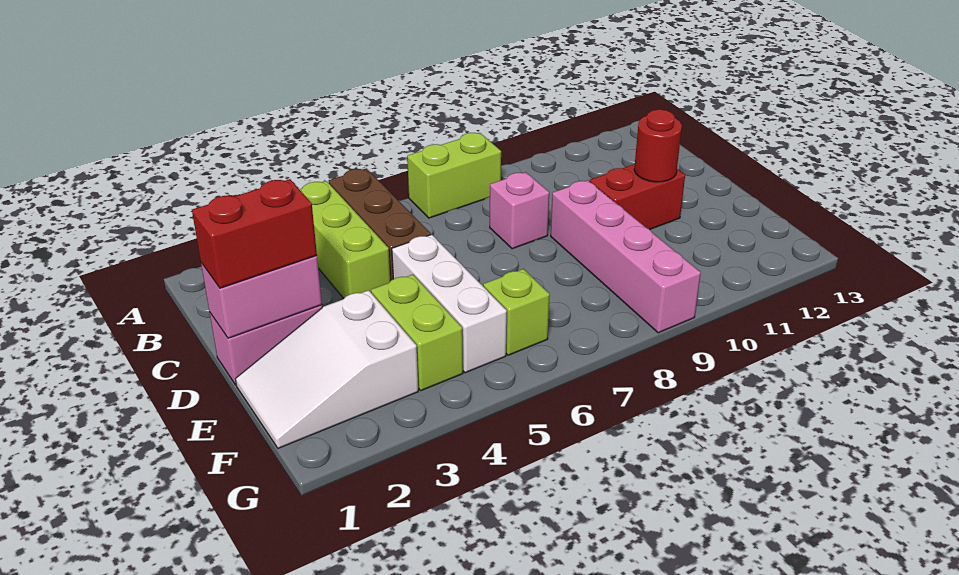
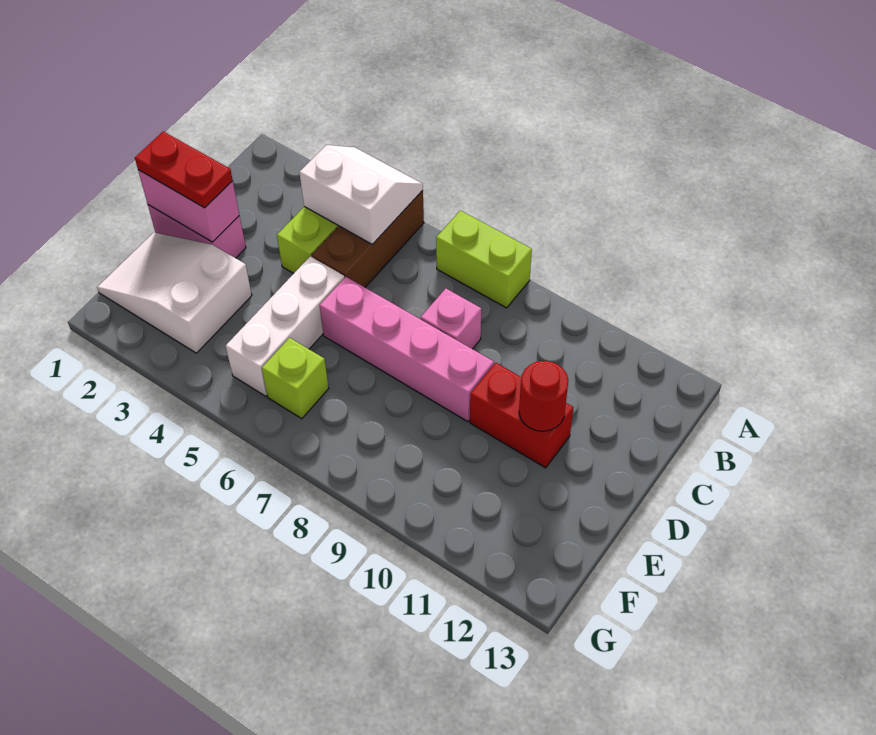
none -> white slope A4:B5 level 2 top B
red brick D1:D2 level 3 -> red plate D1:D2 level 3
pink brick D9:G9 level 1 -> pink brick D6:D9 level 1
lime brick E4:F4 level 1 -> none

